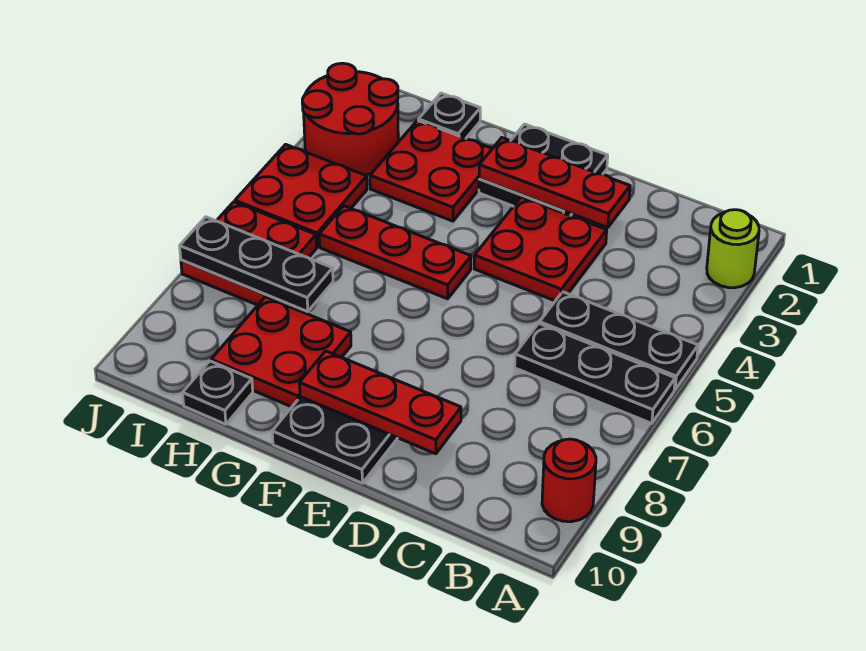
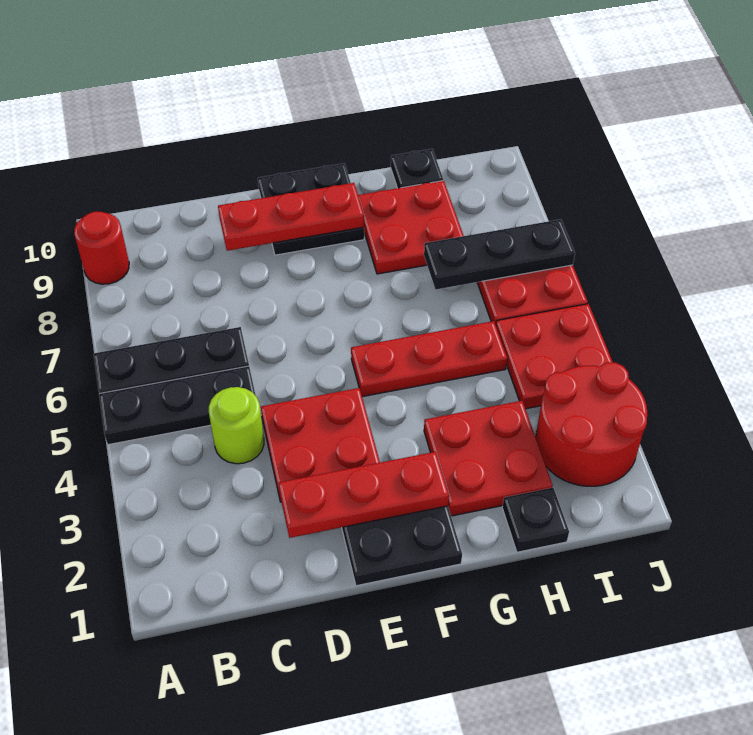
lime round brick A2 level 1 -> lime round brick C4 level 1

